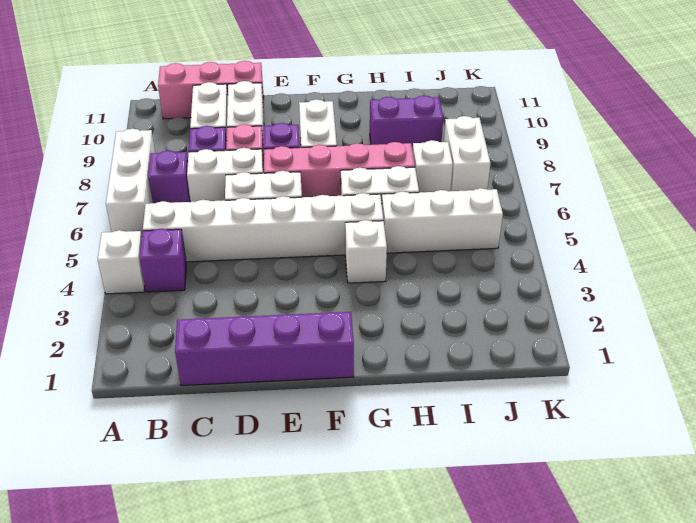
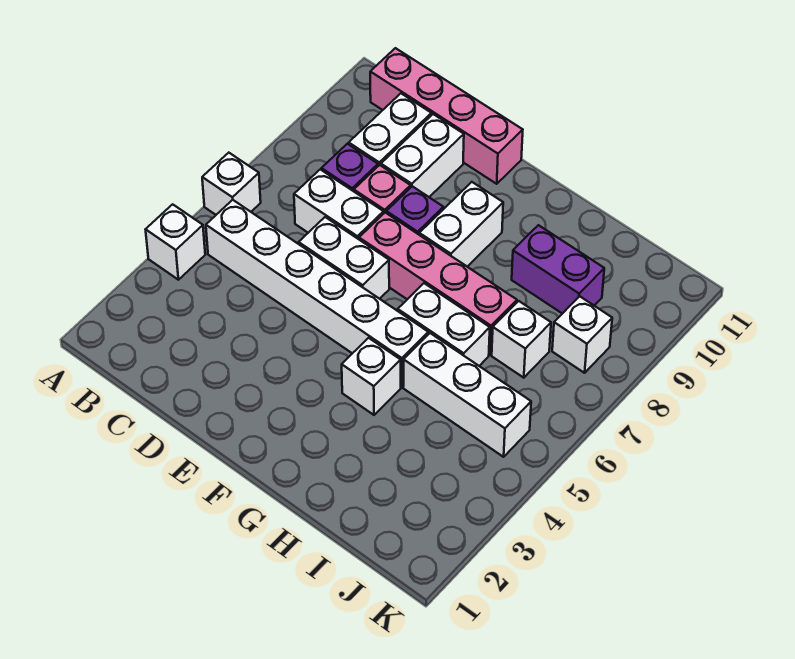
white brick A6:A8 level 1 -> white brick A6 level 1
purple brick B4 level 1 -> none
purple brick B7 level 1 -> none
pink brick B11:D11 level 1 -> pink brick B11:E11 level 1
purple brick C1:F1 level 1 -> none
white brick J7:J8 level 1 -> white brick J8 level 1

